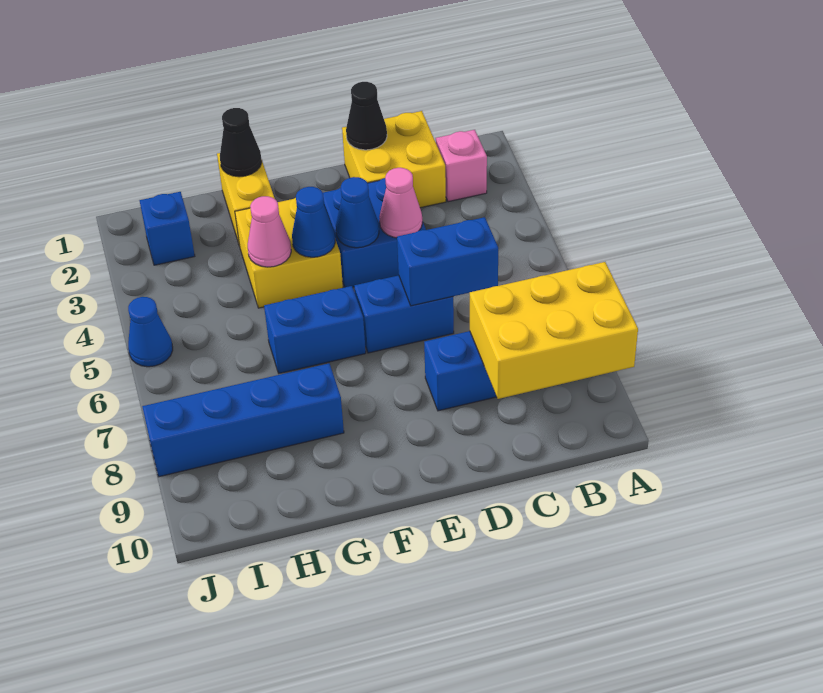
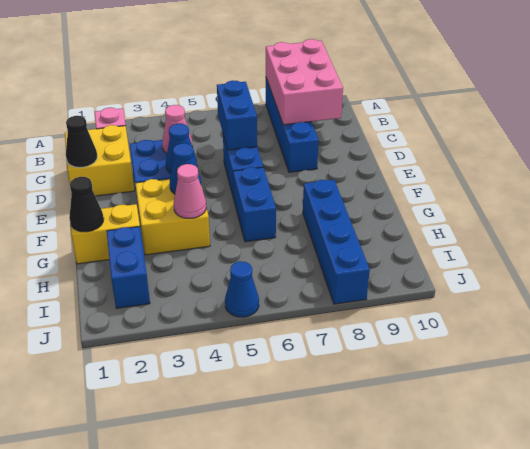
yellow brick A8:C9 level 2 -> pink brick A8:C9 level 2
blue brick I2 level 1 -> blue brick H2:I2 level 1

